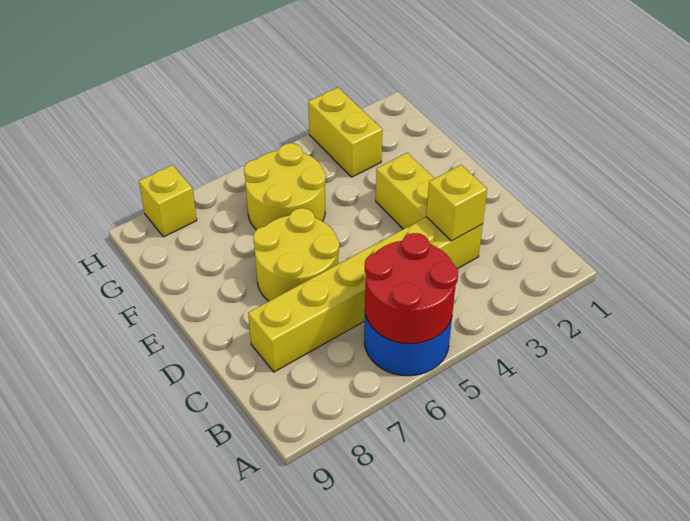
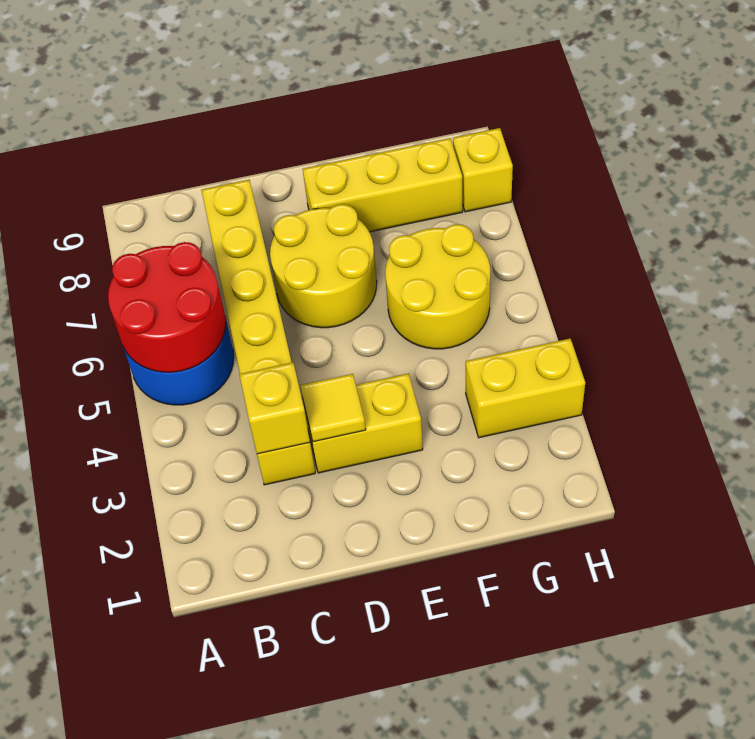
none -> yellow tile D3 level 2
none -> yellow brick E8:G8 level 1

